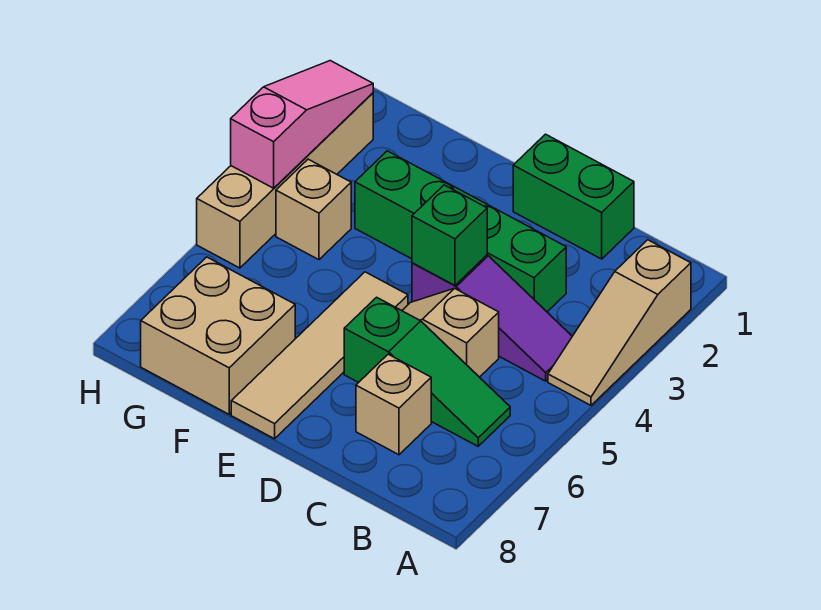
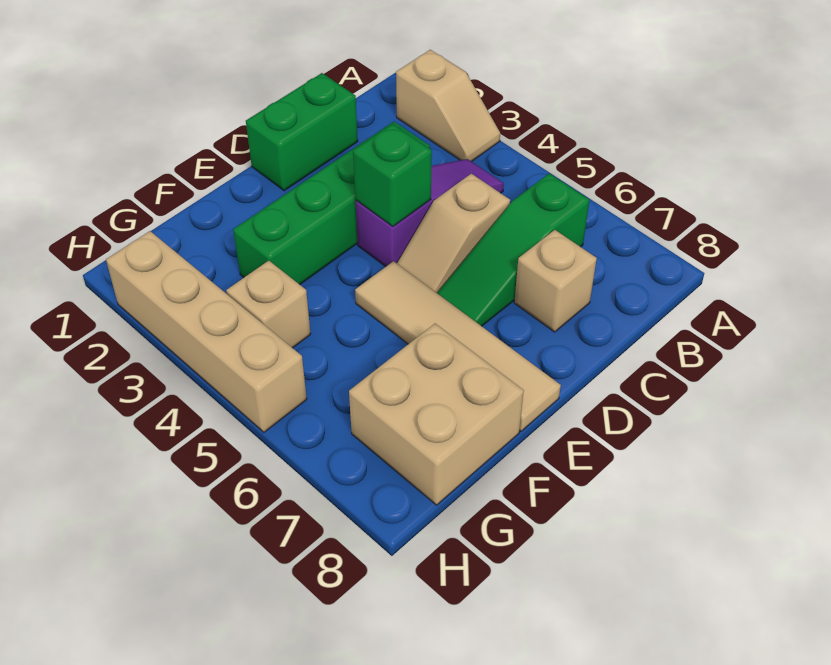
tan slope A2:A4 level 1 top 2 -> tan slope A2:A3 level 1 top 2
green slope B6:D6 level 1 top D -> green slope B6:D6 level 1 top B
pink slope H2:H4 level 2 top 4 -> none

